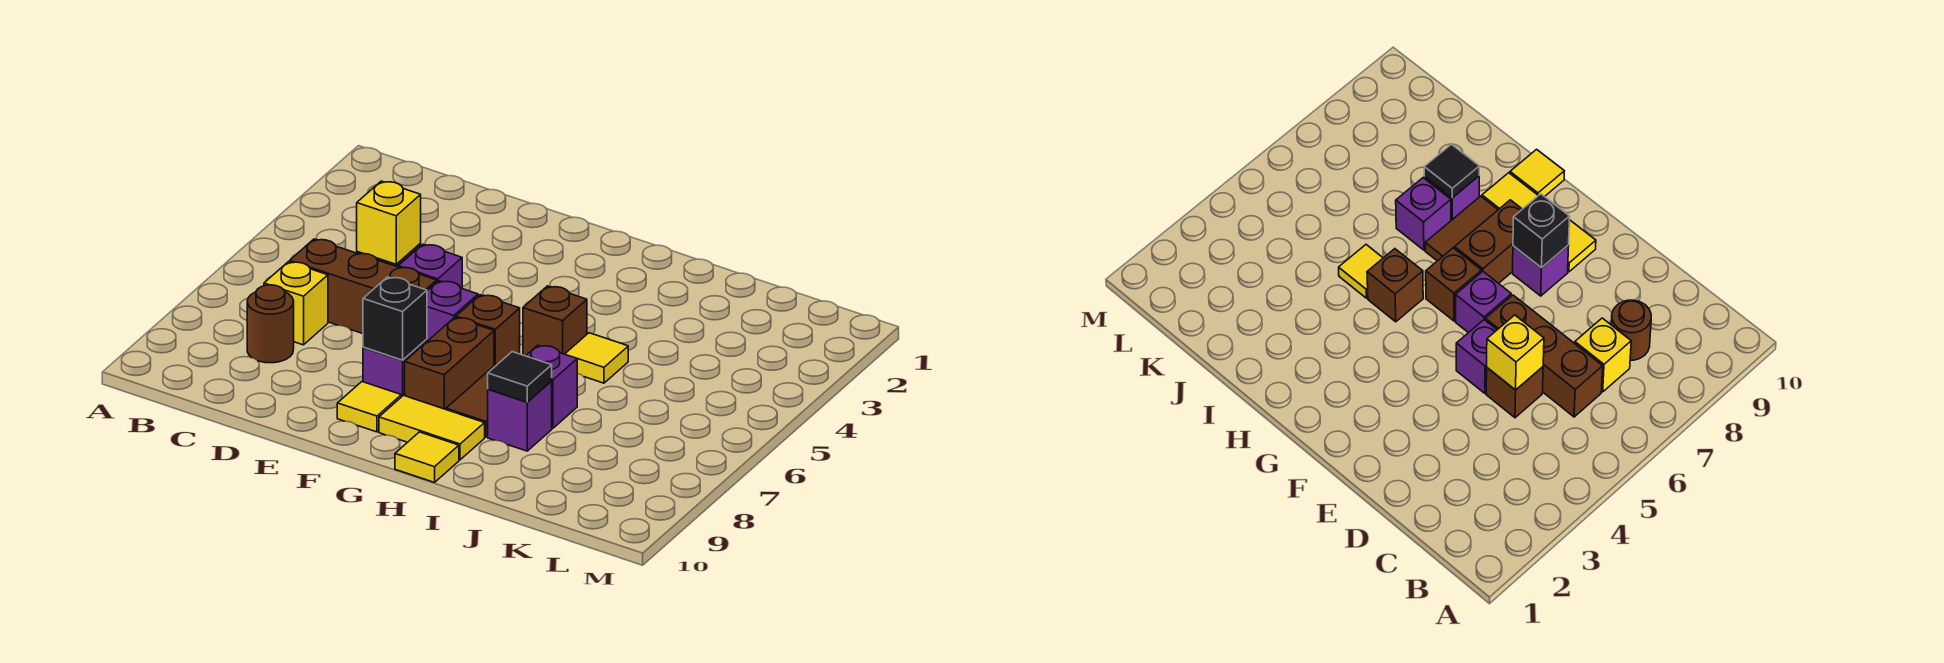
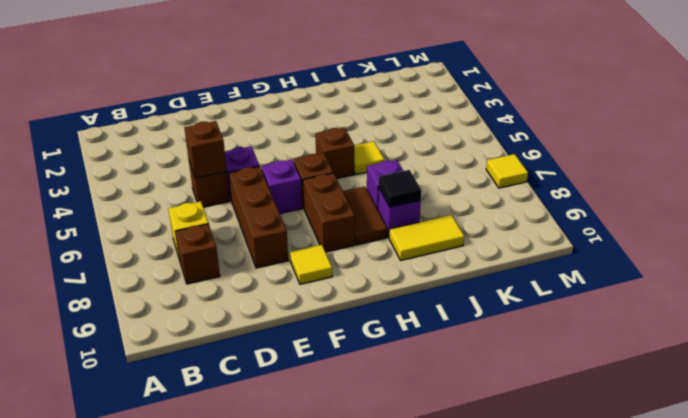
brown brick C6:E6 level 1 -> brown brick E6:E8 level 1
brown round brick C8 level 1 -> brown brick C8 level 1
yellow brick D5 level 2 -> brown brick D5 level 2
purple brick F8 level 1 -> none
black brick F8 level 2 -> none
yellow tile G9:H9 level 1 -> yellow tile I9:J9 level 1
yellow tile H10 level 1 -> yellow tile M7 level 1

